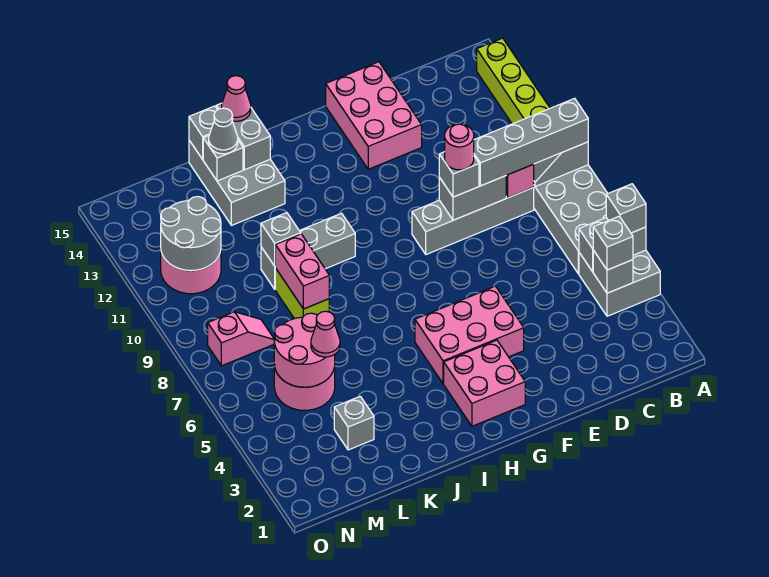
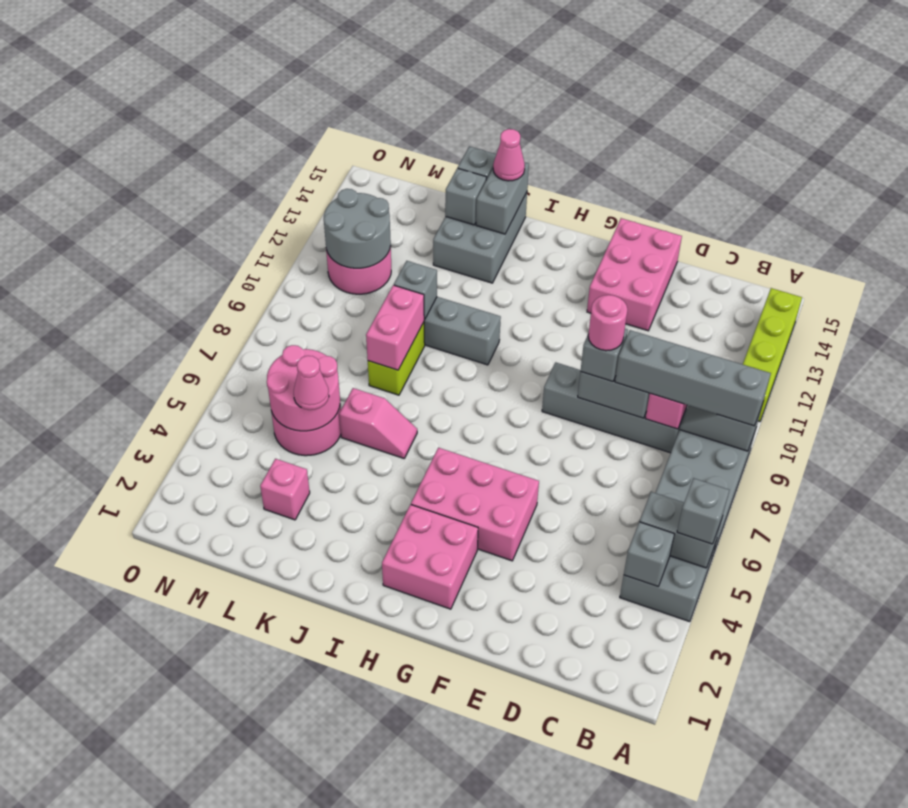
grey brick B4 level 3 -> none
grey cone K14 level 3 -> none
grey brick L3 level 1 -> pink brick L3 level 1
pink slope M8:N8 level 1 top N -> pink slope J6:K6 level 1 top K

